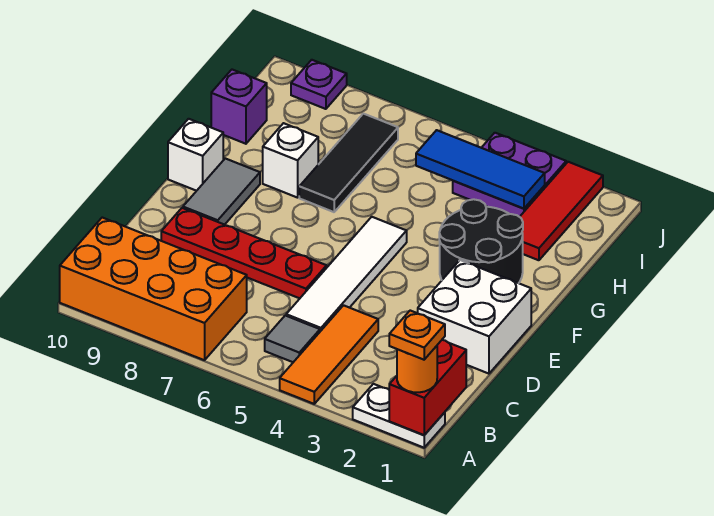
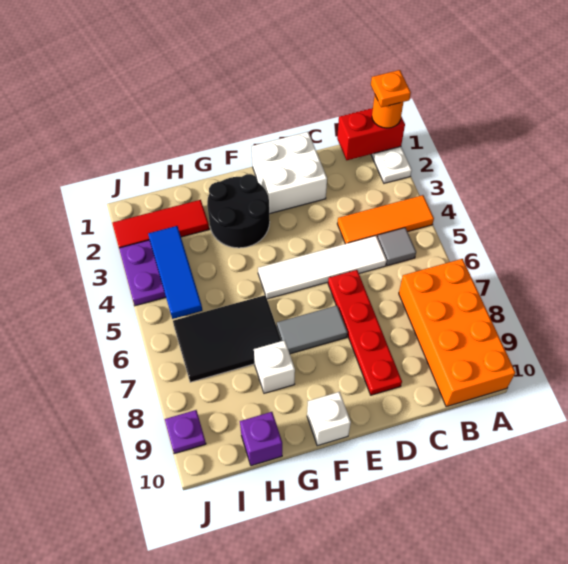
grey tile E9:F9 level 1 -> grey tile E7:F7 level 1
black tile G7:I7 level 1 -> black tile G6:I7 level 1

